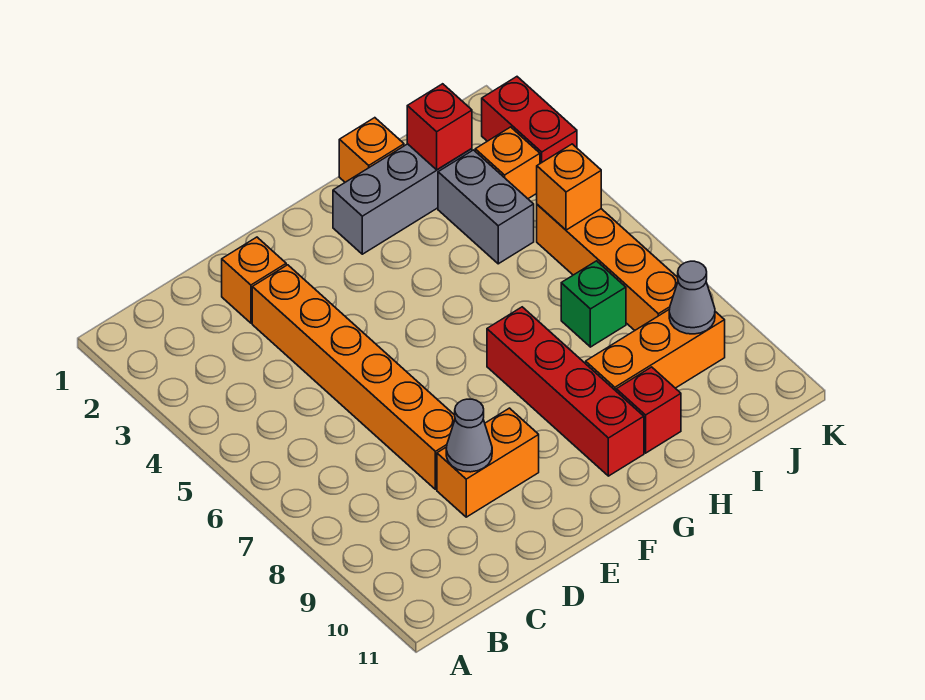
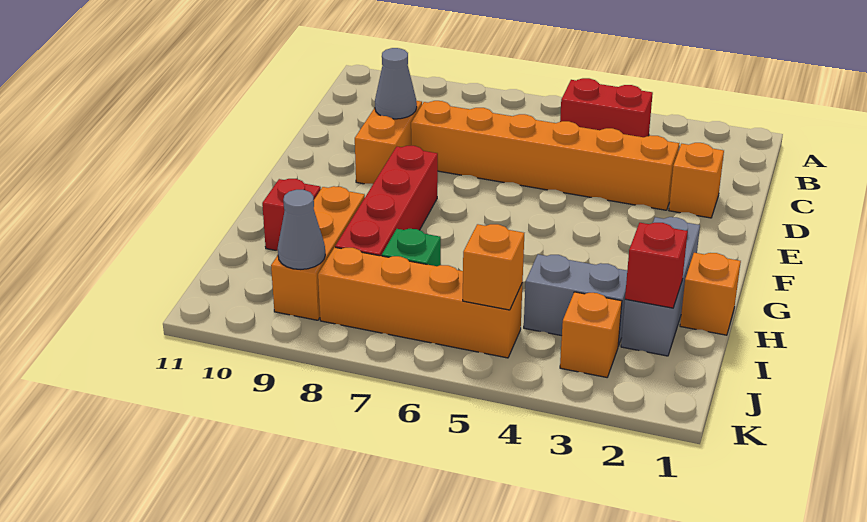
red brick G7:G10 level 1 -> red brick F8:I8 level 1
red brick K2:K3 level 1 -> red brick B4:B5 level 1

